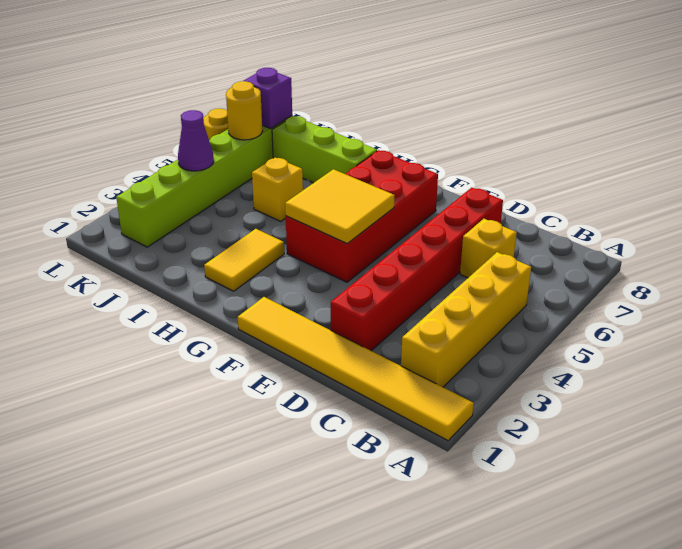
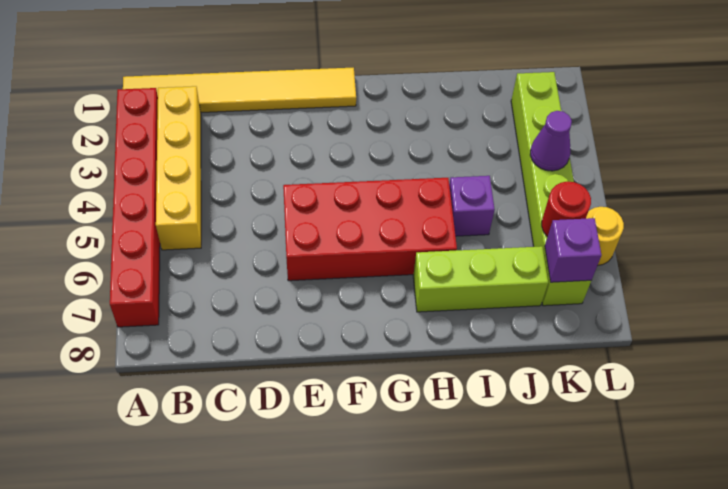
yellow brick C6 level 1 -> none
red brick D2:D7 level 1 -> red brick A2:A7 level 1
red brick F4:G7 level 1 -> red brick E5:H6 level 1
yellow tile F4:G5 level 2 -> none
yellow tile H2:H3 level 1 -> none
yellow brick I5 level 1 -> purple brick I5 level 1
yellow round brick K6 level 2 -> red round brick K6 level 2

